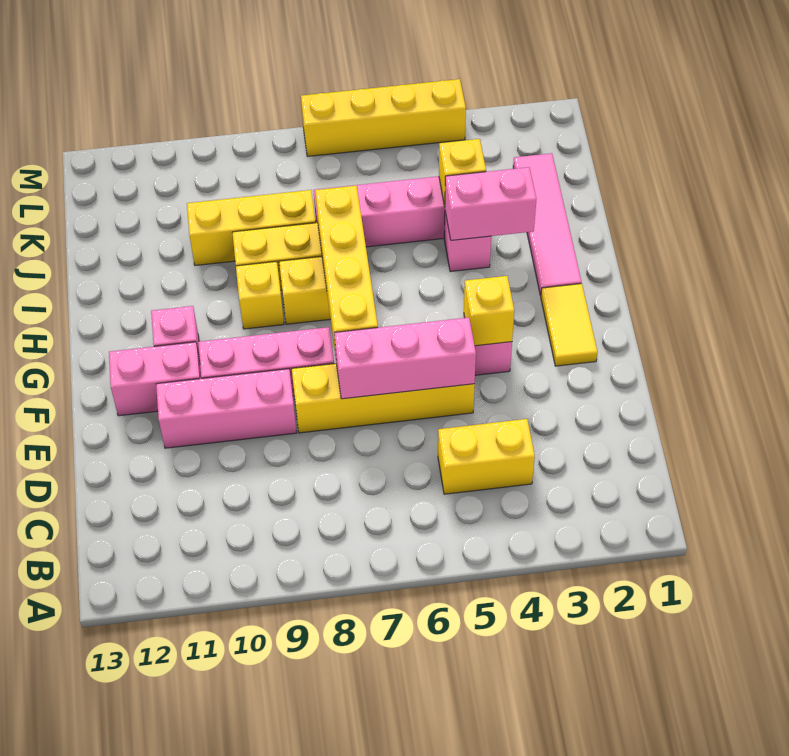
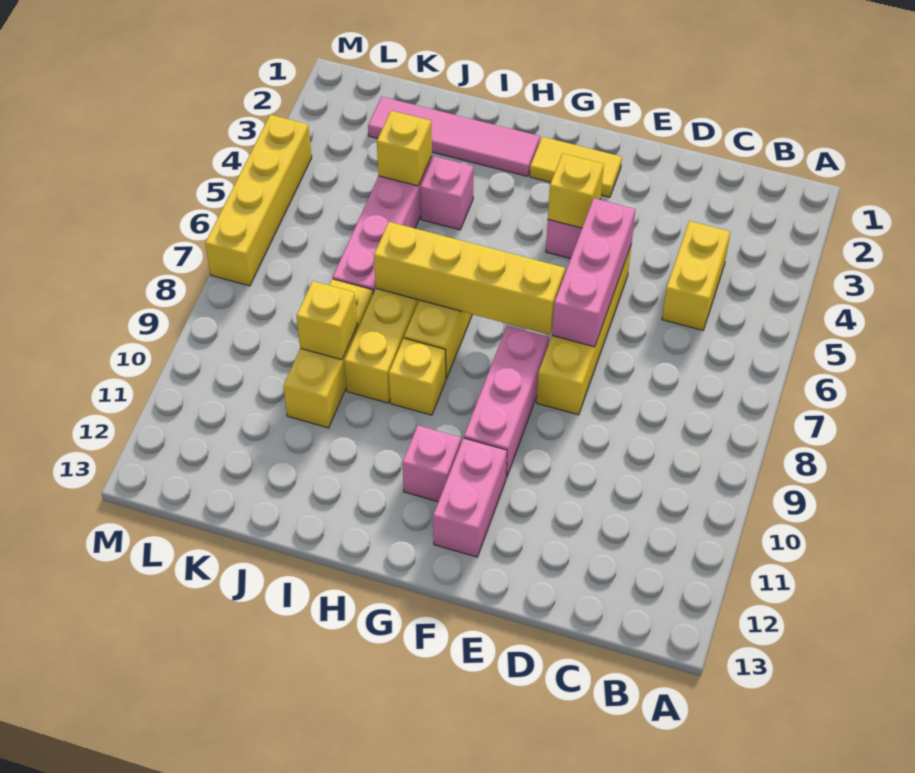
pink brick E9:E11 level 1 -> none
pink brick I3:I4 level 2 -> none
none -> yellow brick J9 level 2

